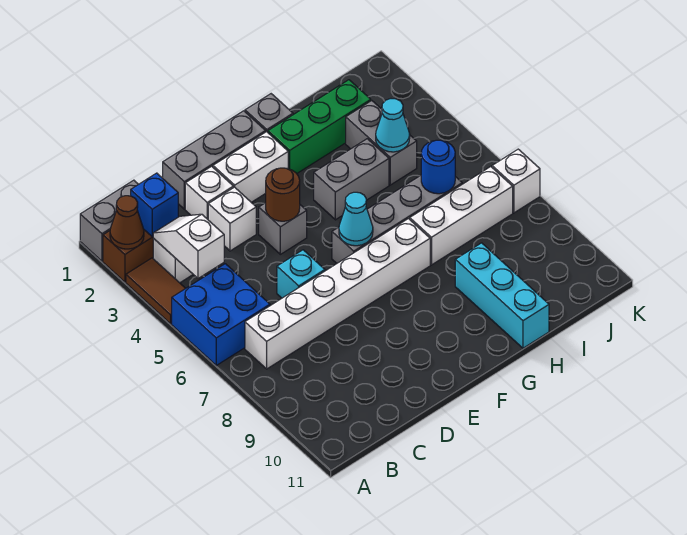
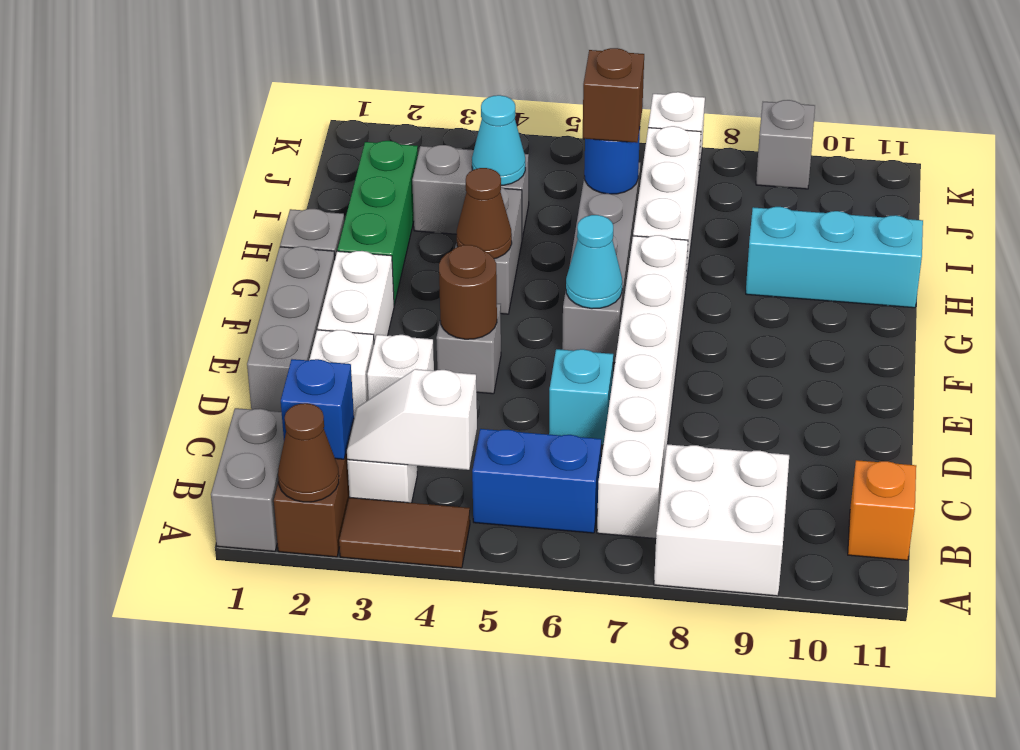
blue brick A5:B6 level 1 -> blue brick B5:B6 level 1
none -> white brick A8:B9 level 1
none -> orange brick B11 level 1
none -> brown cone G4 level 2
none -> brown brick I6 level 3
none -> grey brick K9 level 1

